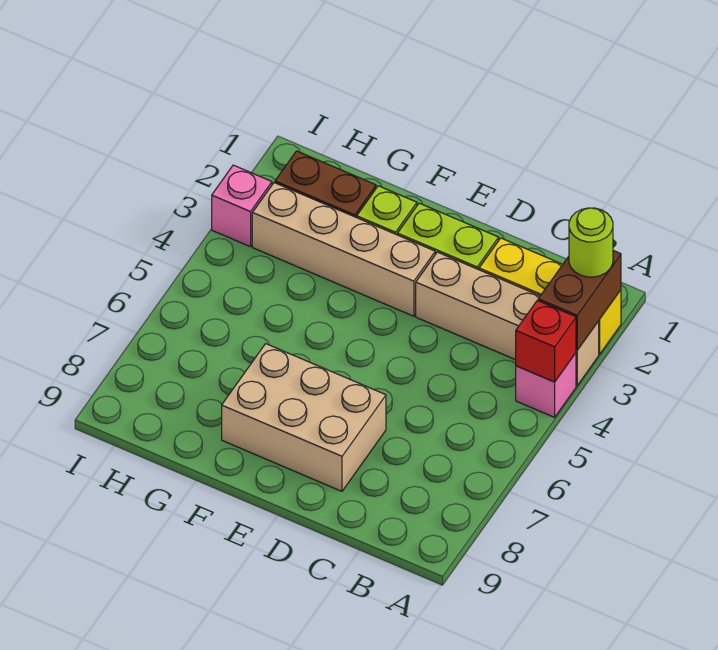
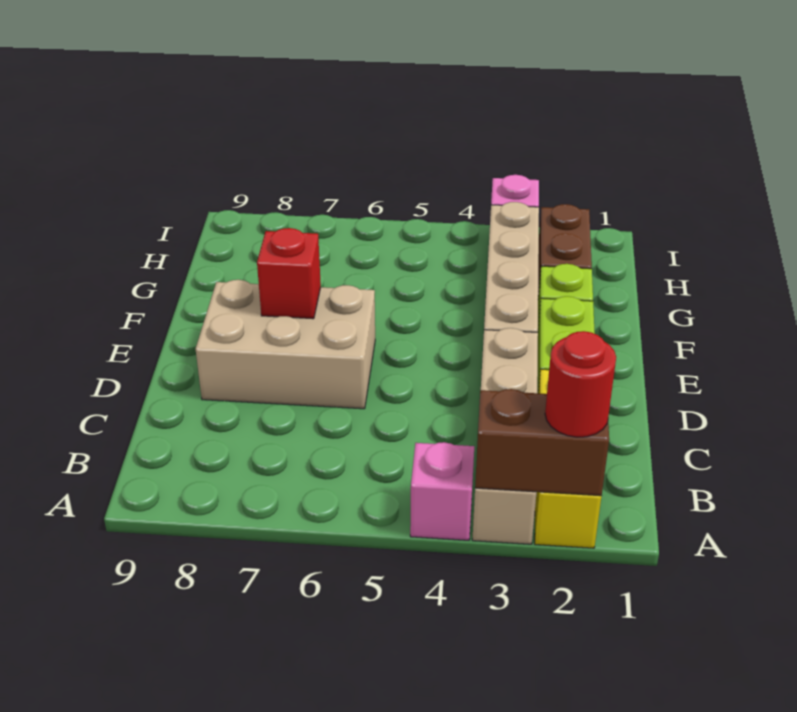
lime round brick A2 level 3 -> red round brick A2 level 3
red brick A4 level 2 -> red brick E7 level 2
tan brick D7:F8 level 1 -> tan brick D6:E8 level 1

